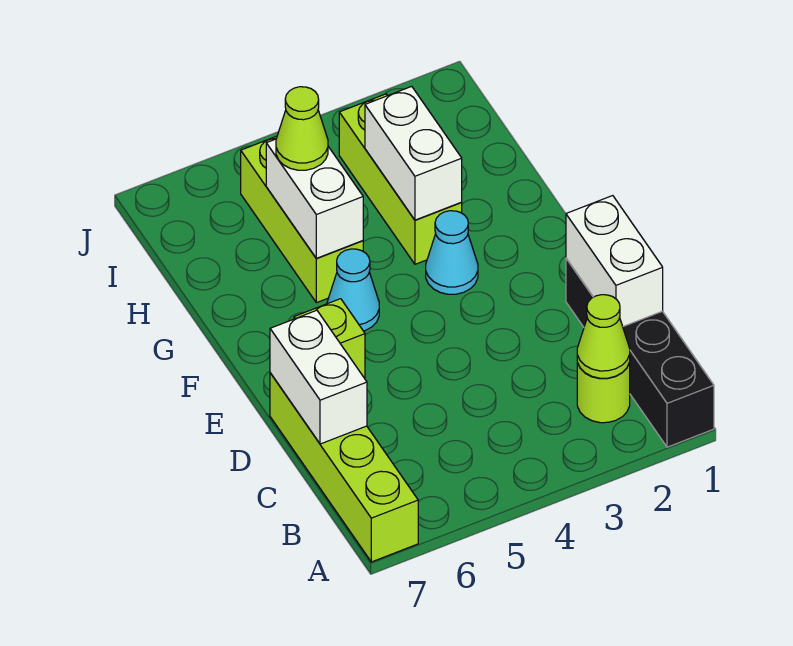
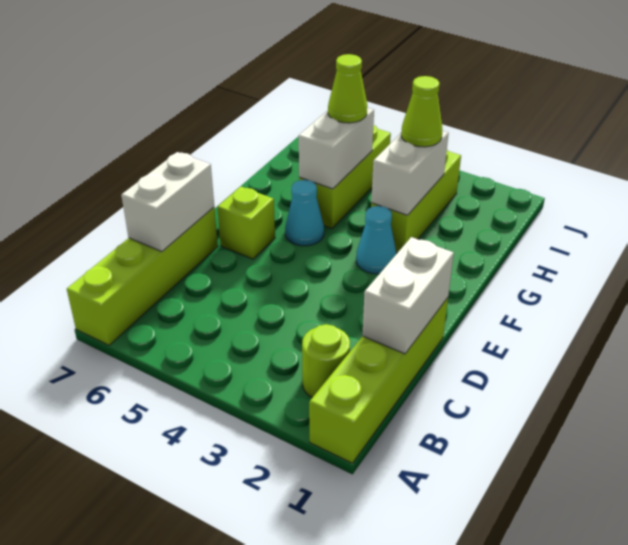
black brick A1:D1 level 1 -> lime brick A1:D1 level 1
lime cone B2 level 2 -> lime cone H3 level 3

